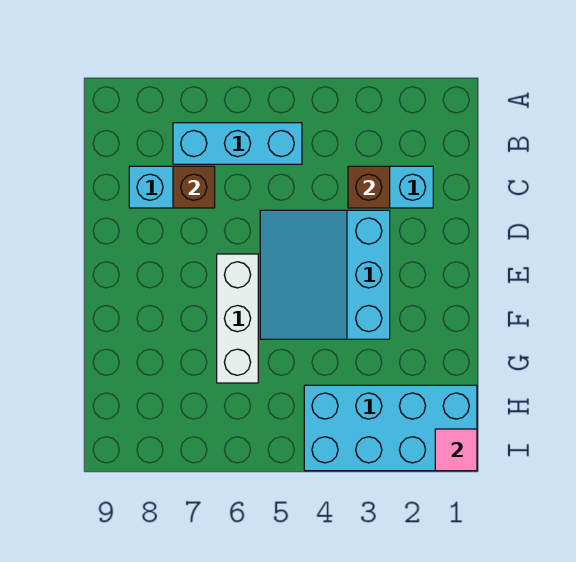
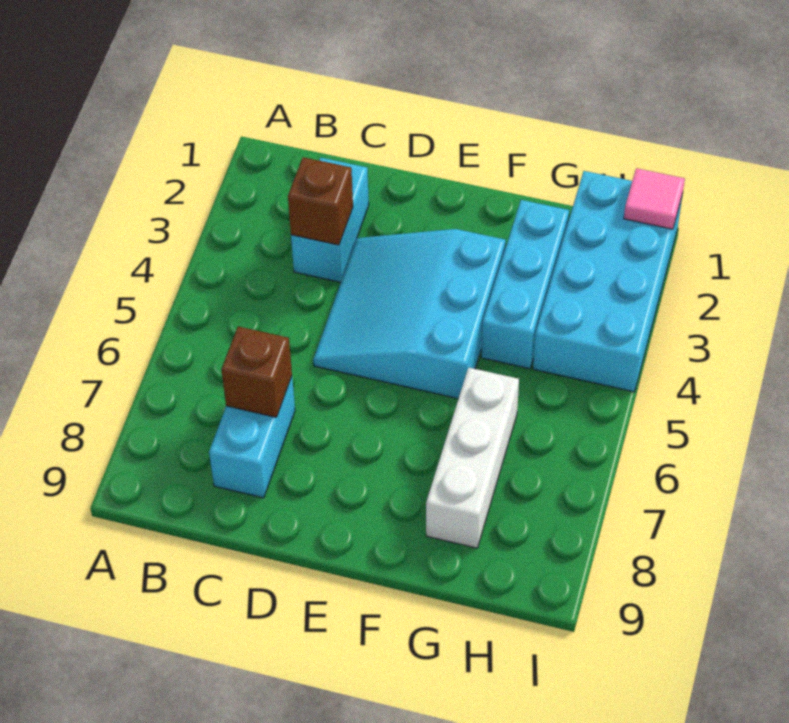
cyan brick B5:B7 level 1 -> cyan brick G2:G4 level 1
cyan slope D3:F5 level 1 top 3 -> cyan slope D3:F5 level 1 top F
white brick E6:G6 level 1 -> white brick G6:G8 level 1

